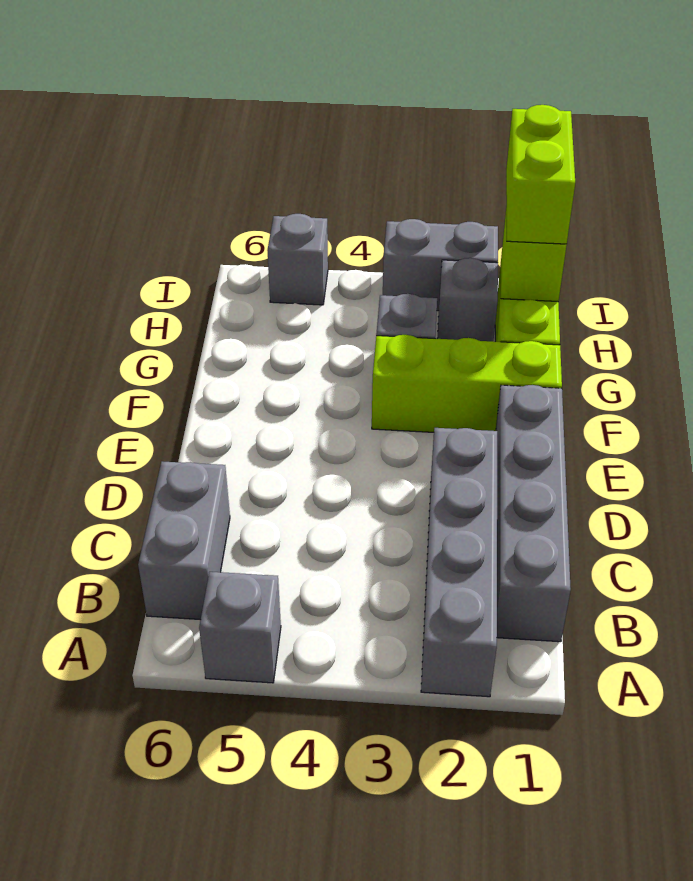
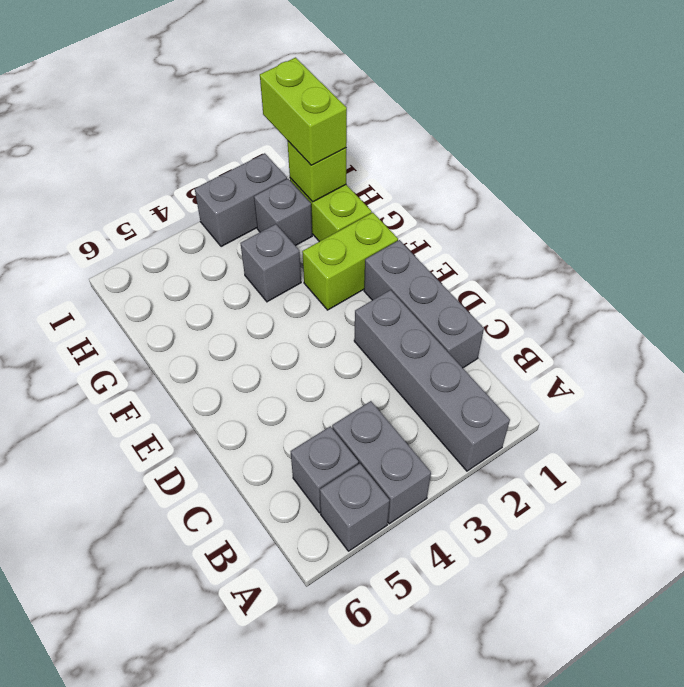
grey brick B1:E1 level 1 -> grey brick C1:E1 level 1
grey brick B6:C6 level 1 -> grey brick A4:B4 level 1
lime brick F1:F3 level 1 -> lime brick F1:F2 level 1
grey brick I5 level 1 -> grey brick B5 level 1

